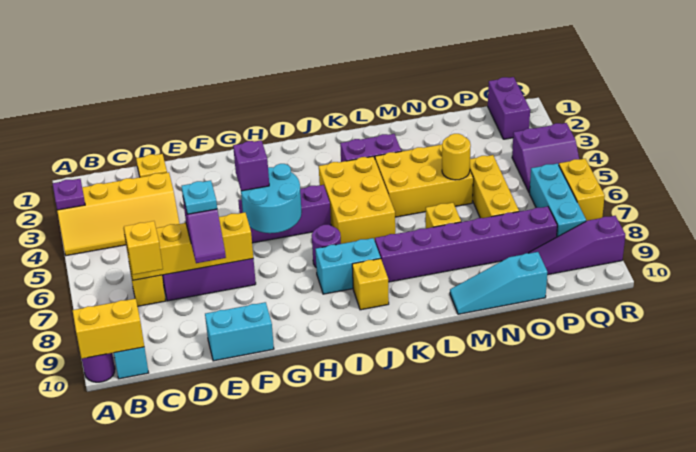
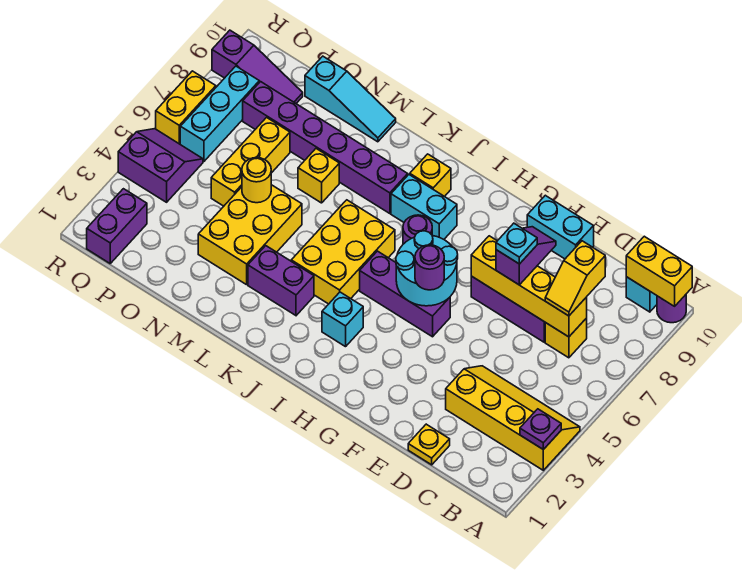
purple brick G5 level 3 -> purple round brick G5 level 3
none -> cyan brick I3 level 1
yellow brick L4:N5 level 1 -> yellow brick M3:N5 level 1

